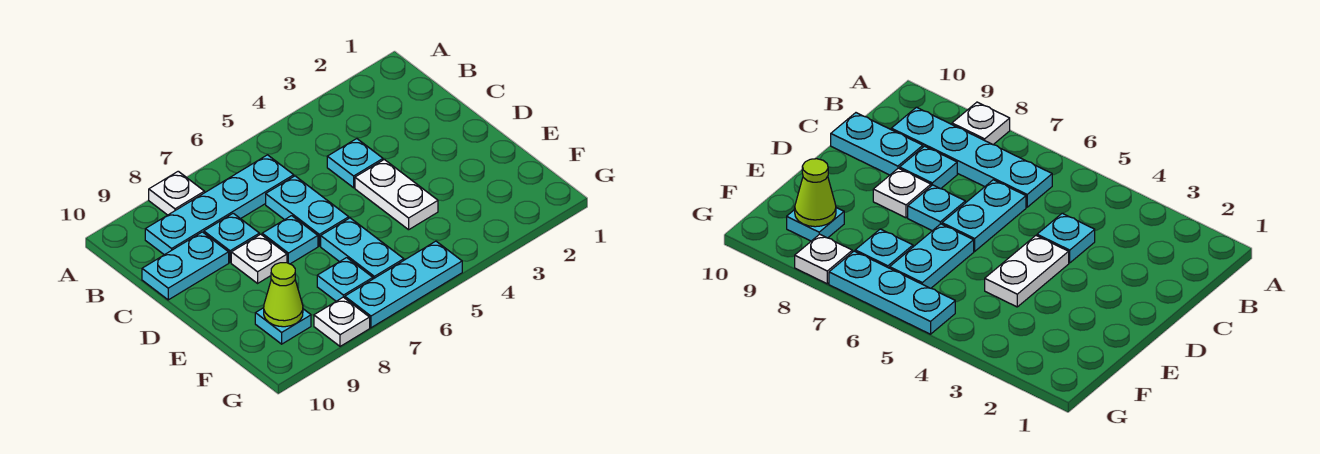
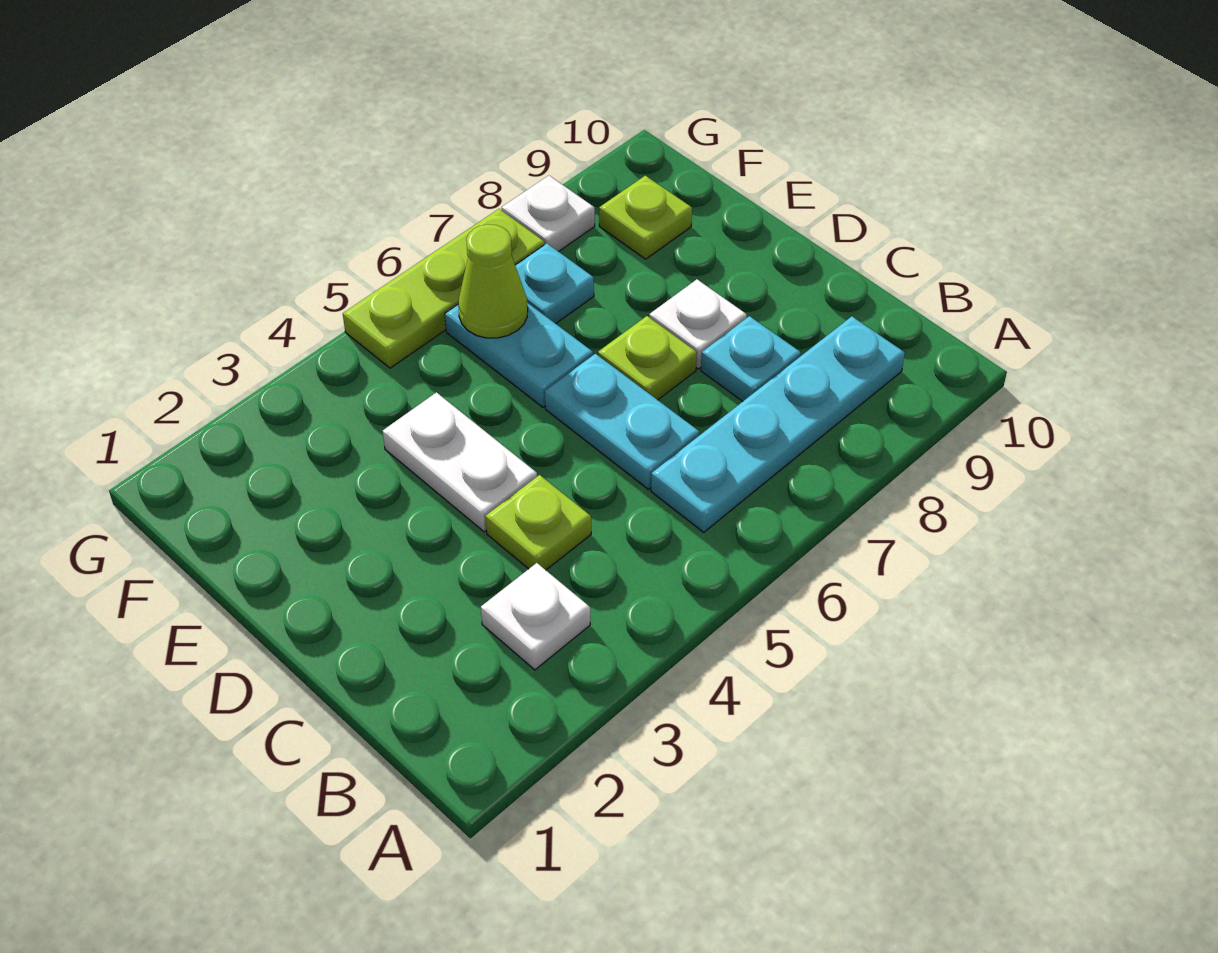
white plate A8 level 1 -> white plate B3 level 1
cyan plate C4 level 1 -> lime plate C4 level 1
cyan plate C9:C10 level 1 -> none
cyan plate D7 level 1 -> lime plate D7 level 1
cyan plate F9 level 1 -> lime plate F9 level 1
lime cone F9 level 2 -> lime cone F6 level 2
cyan plate G5:G7 level 1 -> lime plate G5:G7 level 1

